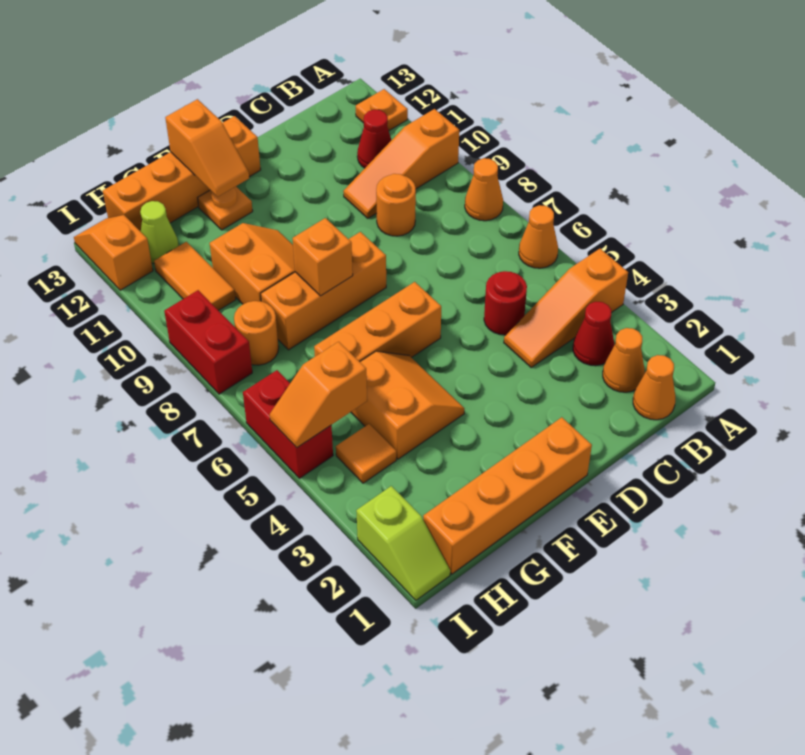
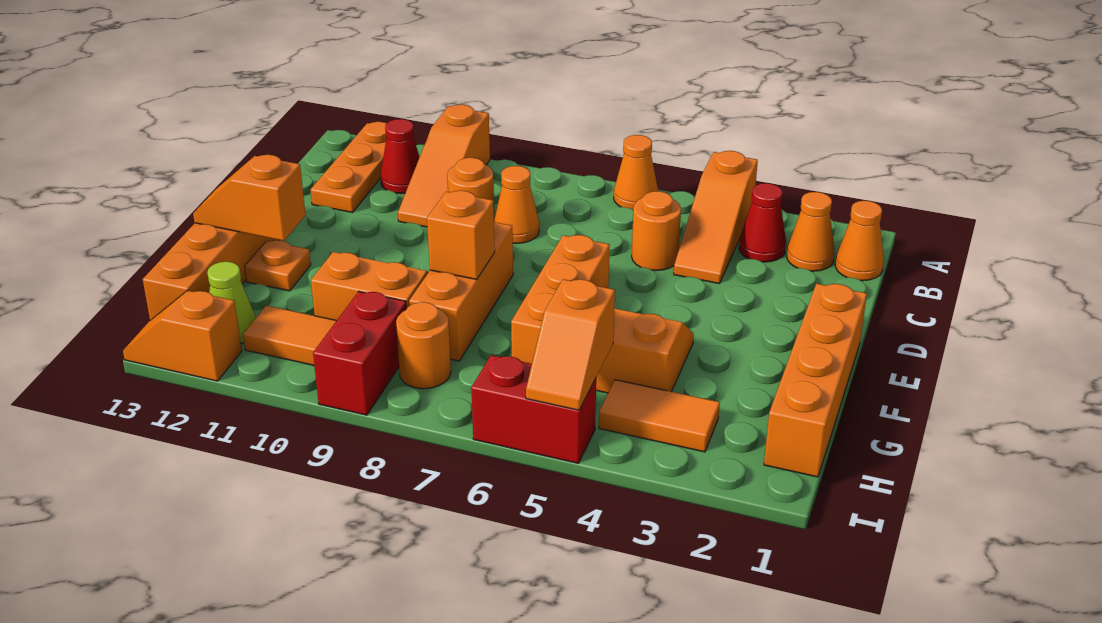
orange cone A8 level 1 -> orange cone C8 level 1
orange plate A12 level 1 -> orange plate A12:C12 level 1
red round brick C5 level 1 -> orange round brick C5 level 1
orange slope F12:F13 level 2 top 13 -> orange slope F12:F13 level 2 top 12
orange tile H4 level 1 -> orange tile H3:H4 level 1
lime slope I1:I2 level 1 top 2 -> none
red brick I8:I9 level 1 -> red brick H9:I9 level 1

